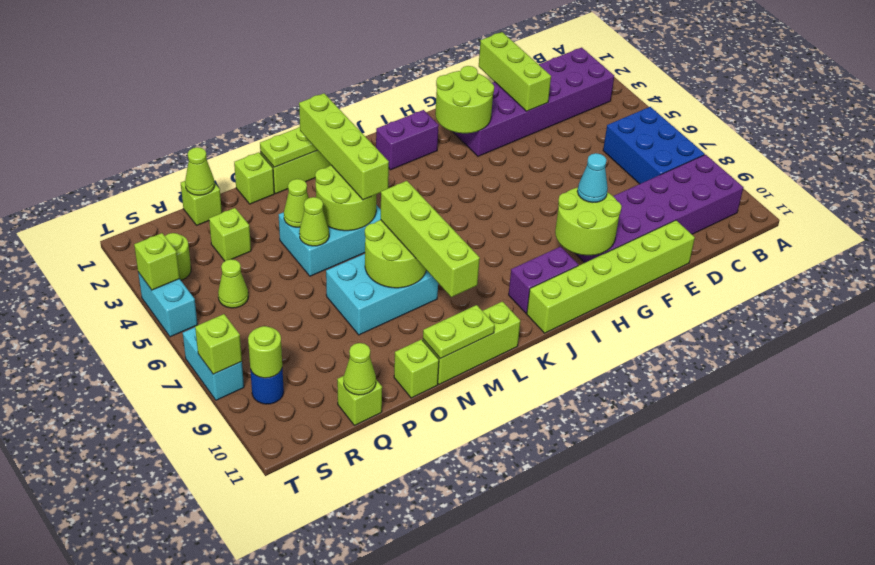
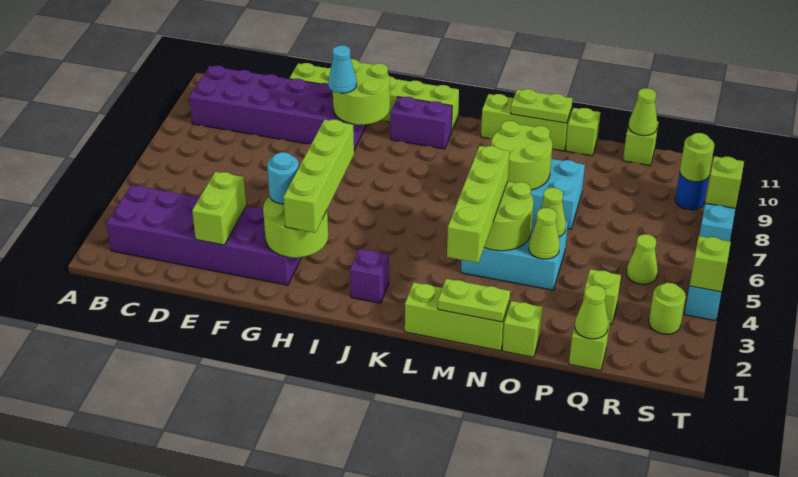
blue brick B6:C8 level 1 -> none
lime brick E1:E3 level 2 -> lime brick E2:E3 level 2
none -> cyan round brick G3 level 3
purple brick I2:J2 level 1 -> purple brick J2 level 1
lime brick M7:M10 level 3 -> lime brick H2:H5 level 3

